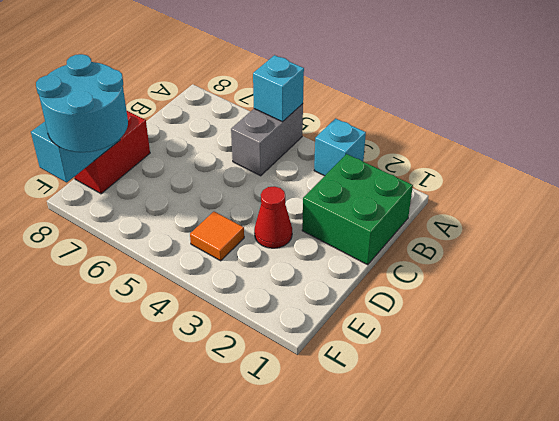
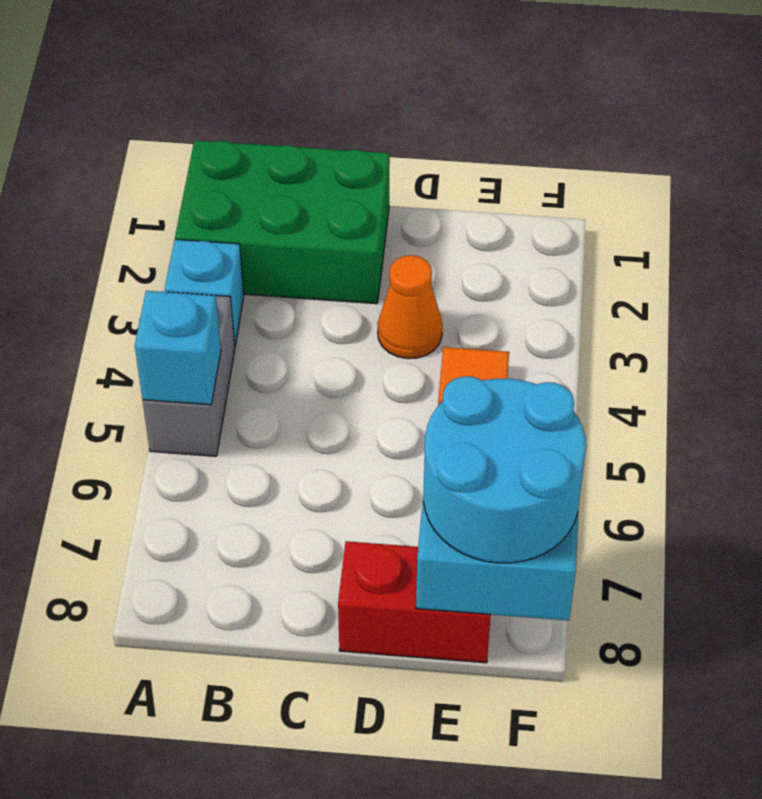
grey brick A5:B5 level 1 -> grey brick A4:A5 level 1
green brick B1:C2 level 1 -> green brick A1:C2 level 1
red cone D3 level 1 -> orange cone D3 level 1

